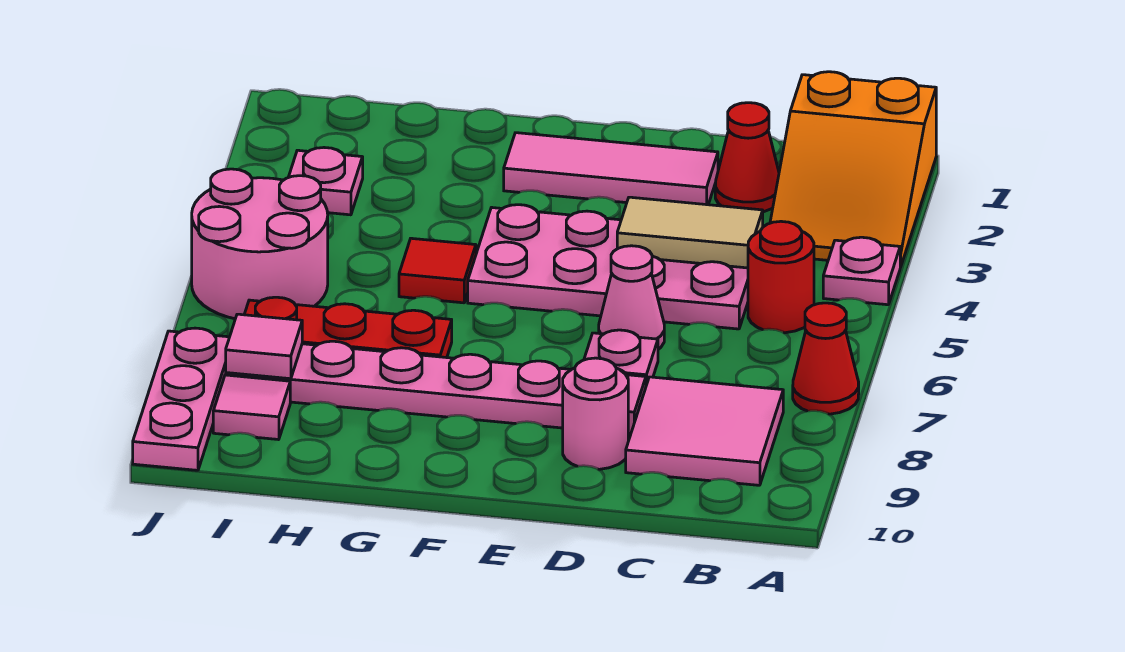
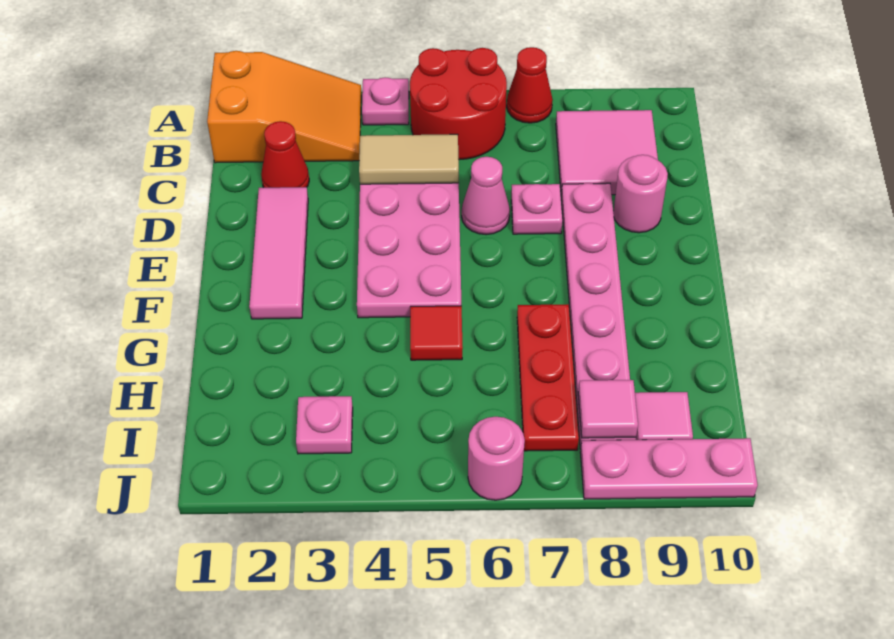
red round brick B5 level 1 -> red round brick A5:B6 level 1
tan tile C4:D4 level 2 -> tan tile C4:C5 level 2
pink round brick I5:J6 level 1 -> pink round brick J6 level 1

